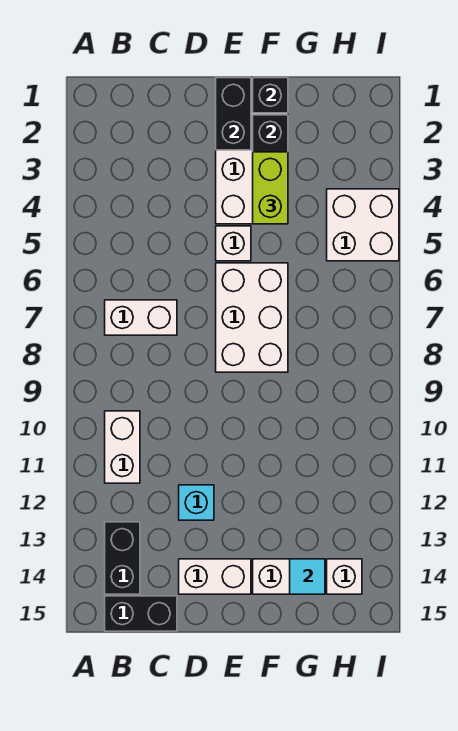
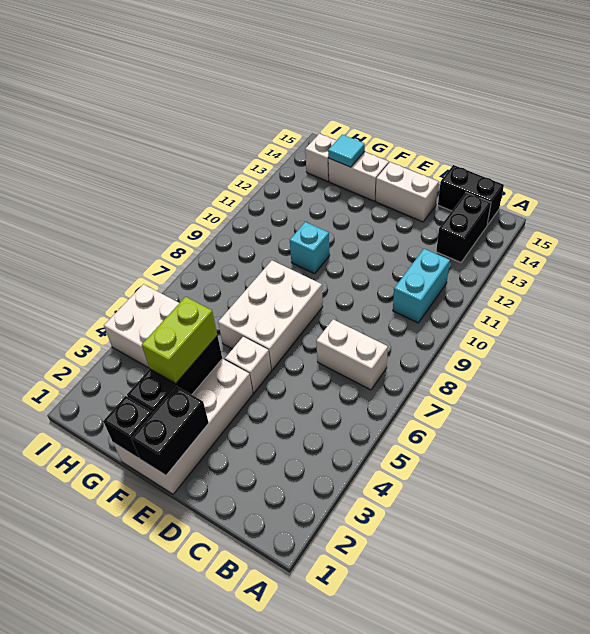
white brick B10:B11 level 1 -> cyan brick B10:B11 level 1
cyan brick D12 level 1 -> cyan brick F10 level 1

